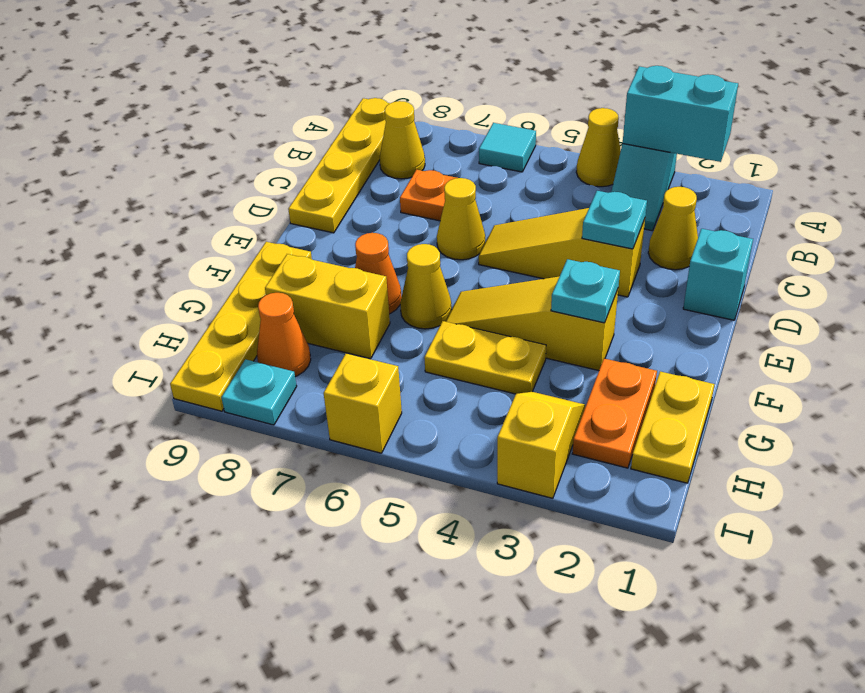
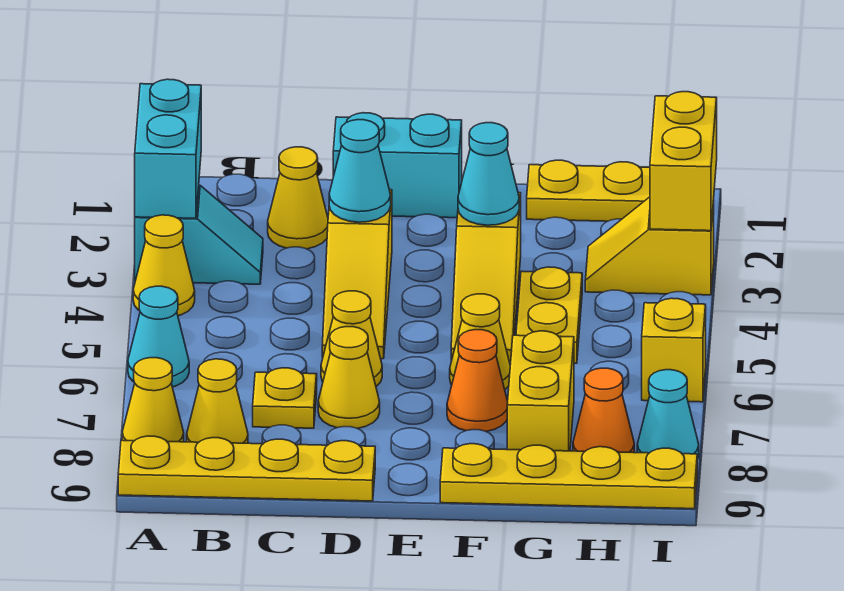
cyan tile A6 level 1 -> cyan cone A6 level 1
none -> yellow cone A8 level 1
orange plate C7 level 1 -> yellow plate C7 level 1
cyan brick D1 level 1 -> cyan brick D1:E1 level 1
cyan plate D3 level 2 -> cyan cone D3 level 2
none -> yellow cone D7 level 1
cyan plate F3 level 2 -> cyan cone F3 level 2
orange plate G2:H2 level 1 -> none
none -> yellow brick I2:I3 level 2
cyan plate I8 level 1 -> cyan cone I8 level 1

